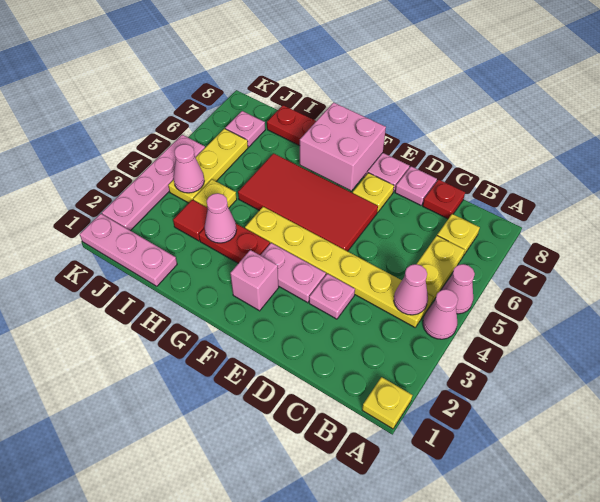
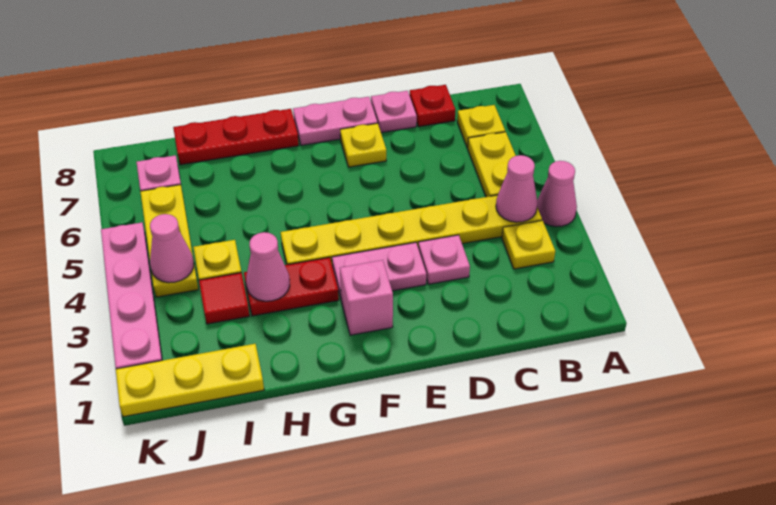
yellow plate A1 level 1 -> yellow plate B3 level 1
pink cone A5 level 1 -> none
red tile E5:H6 level 1 -> none
pink brick F7:G8 level 2 -> none
pink plate I1:K1 level 1 -> yellow plate I1:K1 level 1

